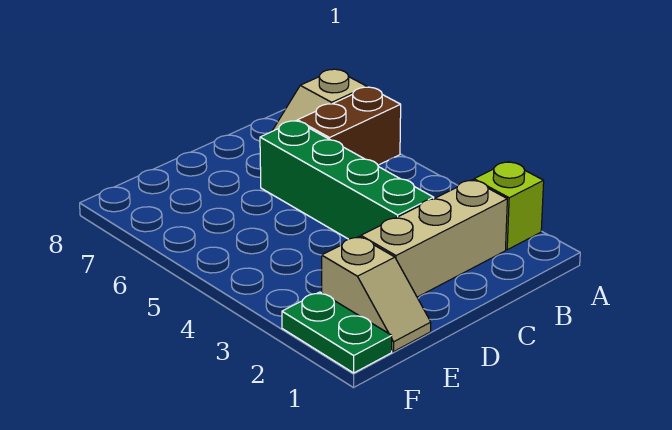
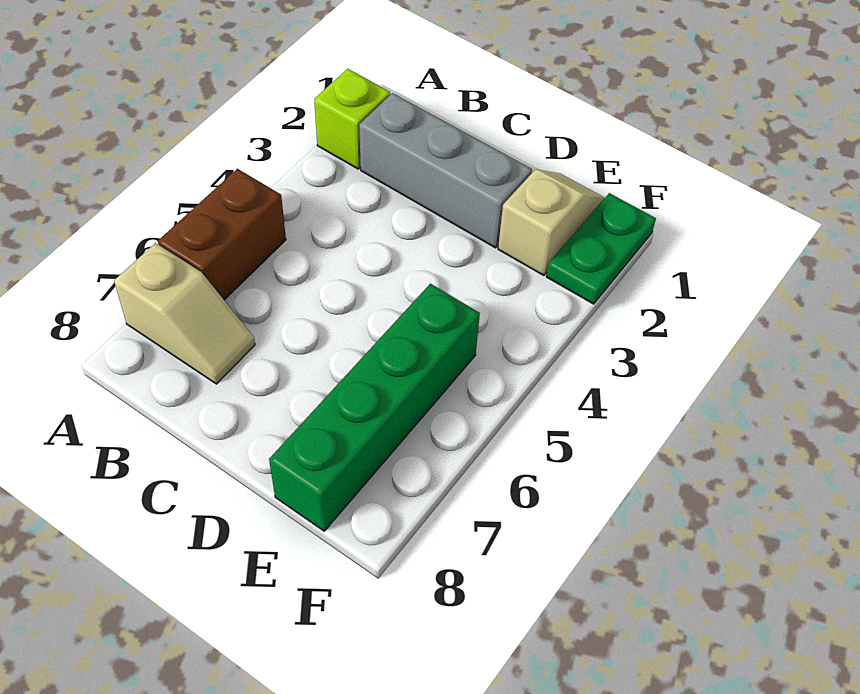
brown brick A6:B6 level 1 -> brown brick A5:A6 level 1
tan brick B2:D2 level 1 -> grey brick B2:D2 level 1
green brick C3:C6 level 1 -> green brick E5:E8 level 1

